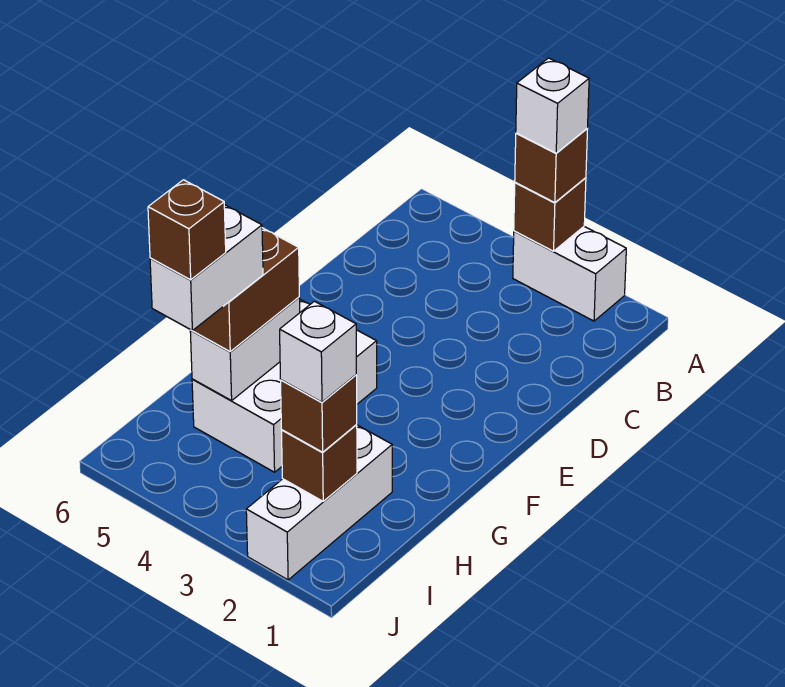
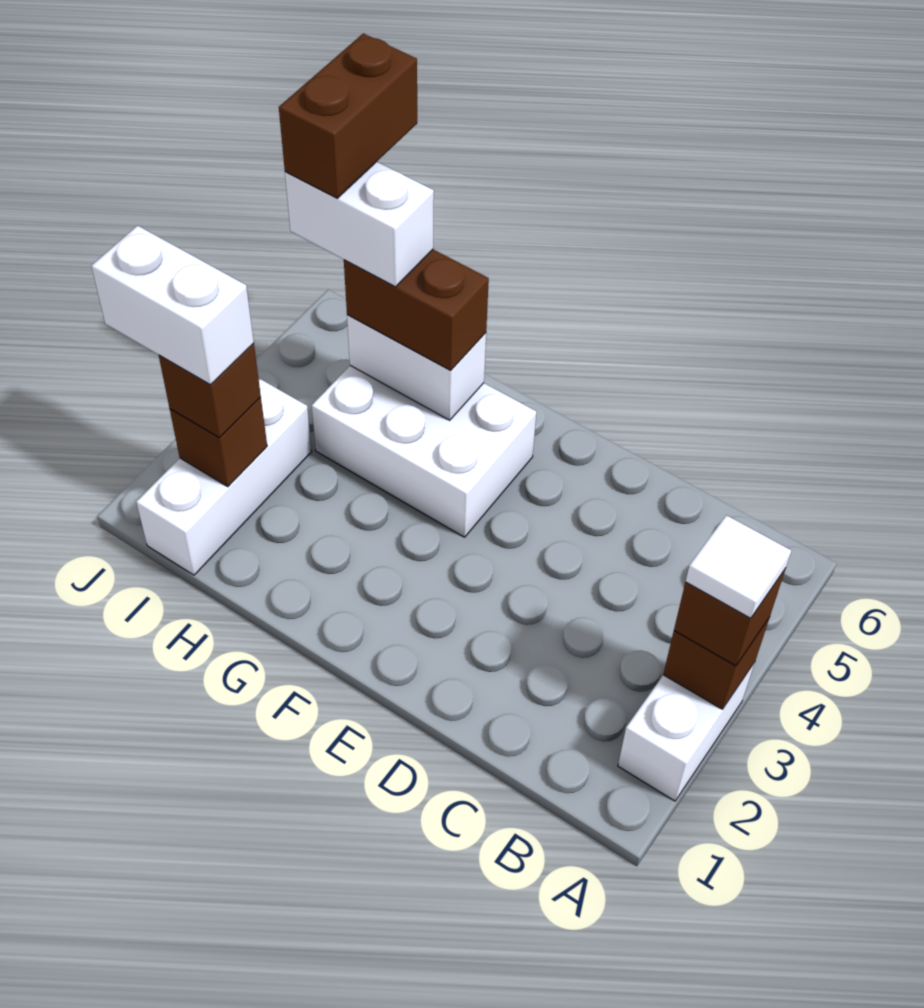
white brick A3 level 4 -> white tile A3 level 4
white brick H2:J2 level 1 -> white brick I1:I3 level 1
white brick I2 level 4 -> white brick I2:J2 level 4
brown brick I5 level 5 -> brown brick I5:I6 level 5

